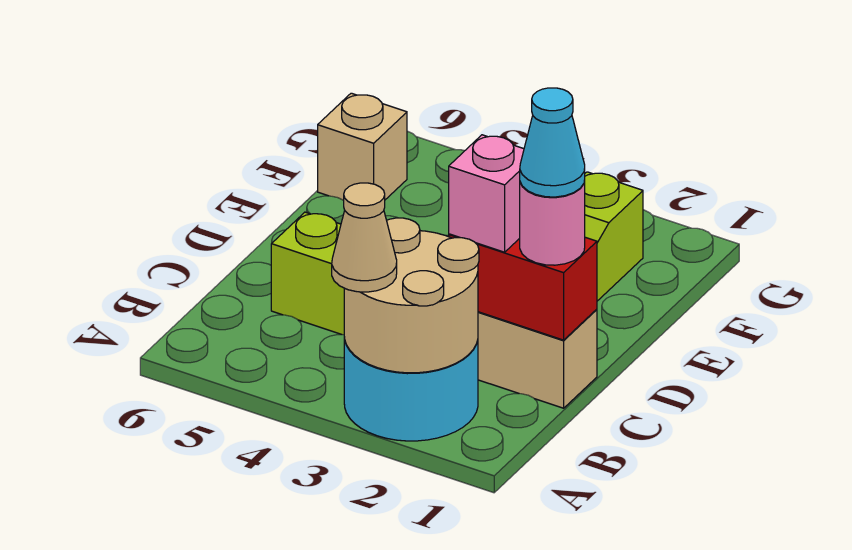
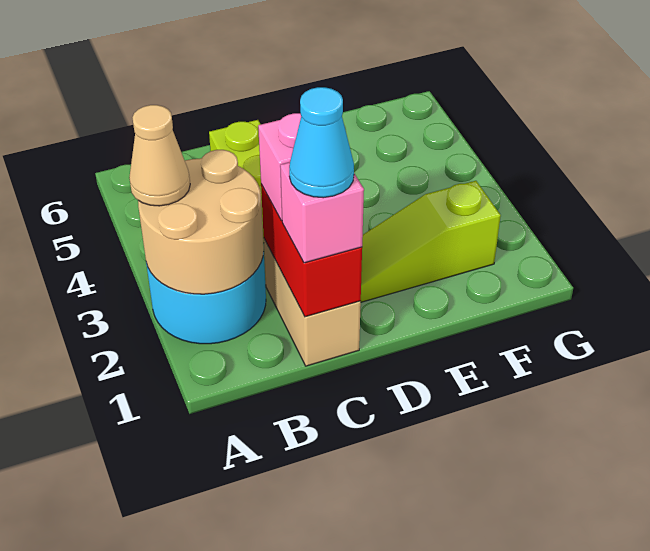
pink round brick C1 level 3 -> pink brick C1 level 3
tan brick F6 level 1 -> none

